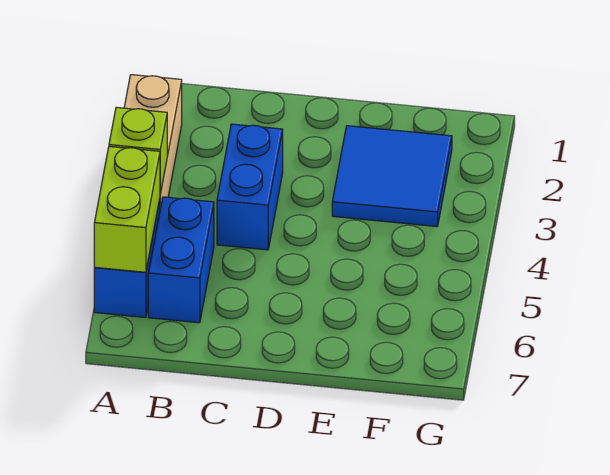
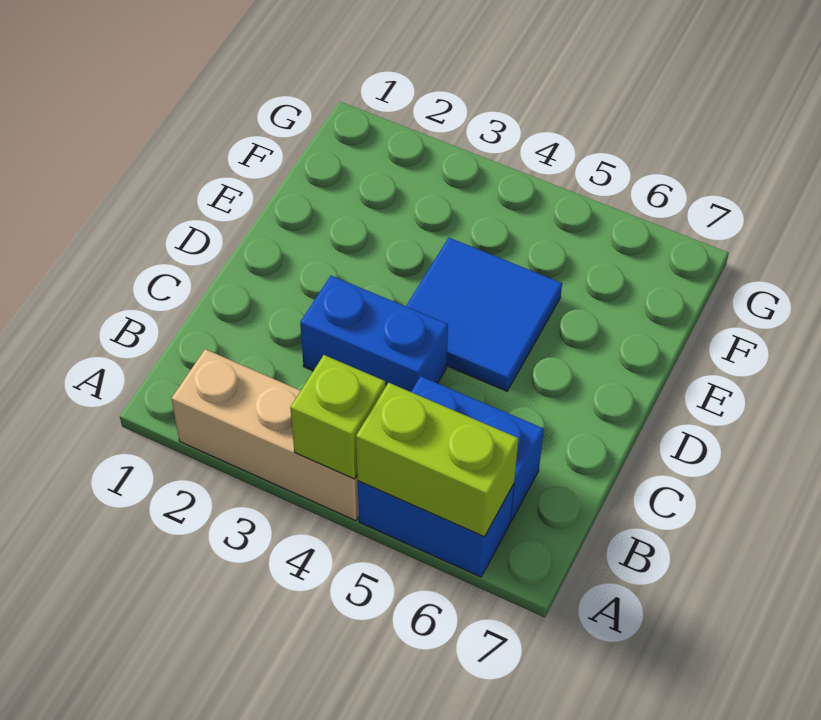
blue tile E2:F3 level 1 -> blue tile D4:E5 level 1

